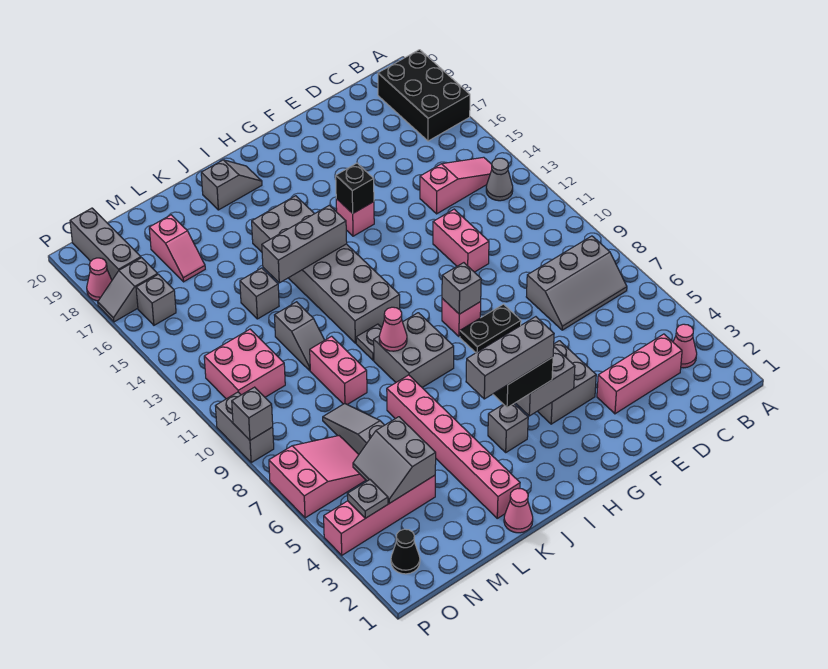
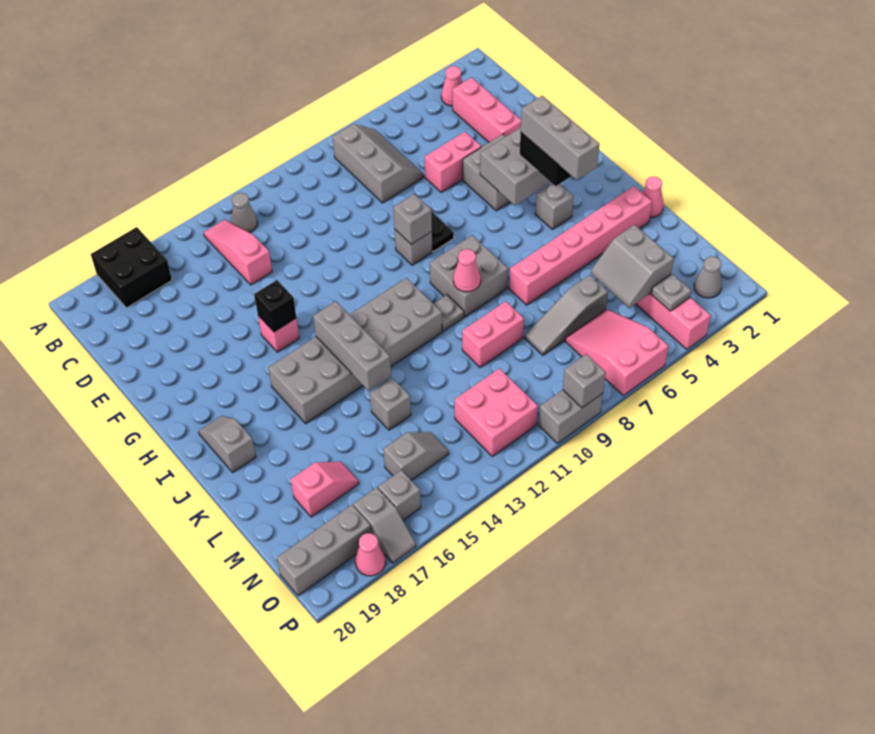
black brick A17:B19 level 1 -> black brick A17:B18 level 1
pink brick E11:E12 level 1 -> pink brick E5:E6 level 1
pink brick G9 level 1 -> grey brick G9 level 1
grey slope L11:L12 level 1 top 12 -> grey slope N14:N15 level 1 top 15
grey slope M4:N5 level 2 top M -> grey slope M4:N5 level 2 top 4
black cone O2 level 1 -> grey cone O2 level 1

